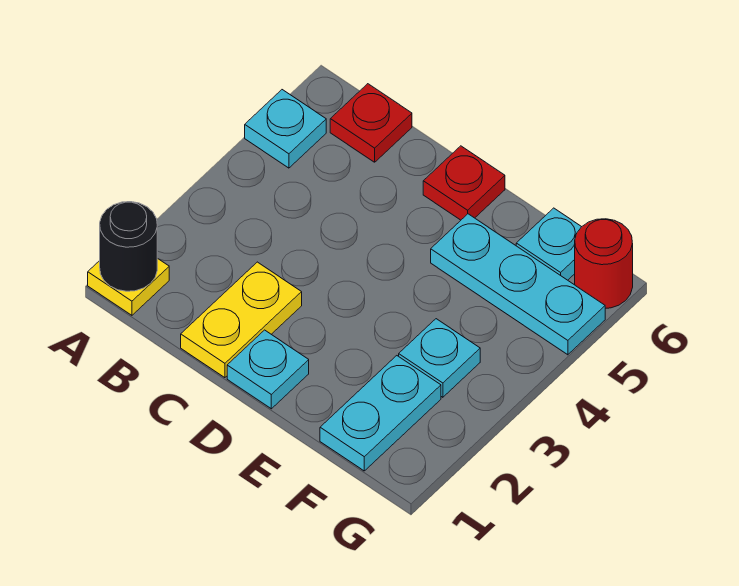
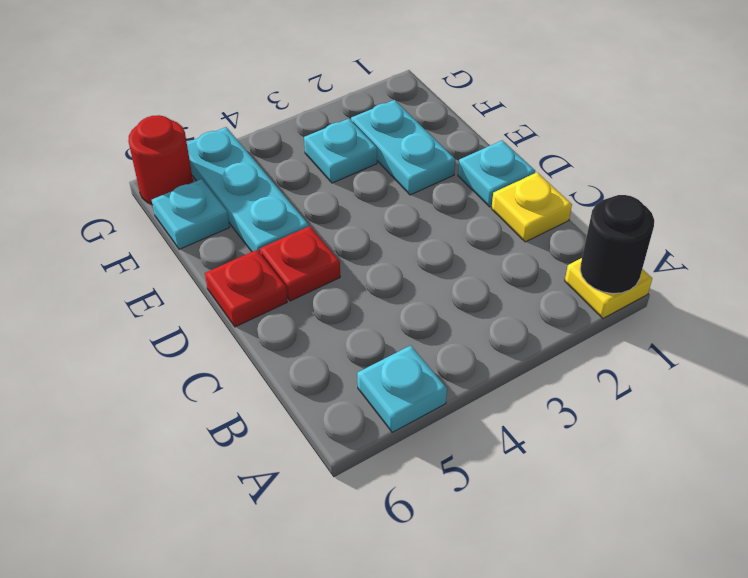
red plate B6 level 1 -> red plate D5 level 1
yellow plate C1:C2 level 1 -> yellow plate C1 level 1
cyan plate F1:F2 level 1 -> cyan plate E2:F2 level 1

